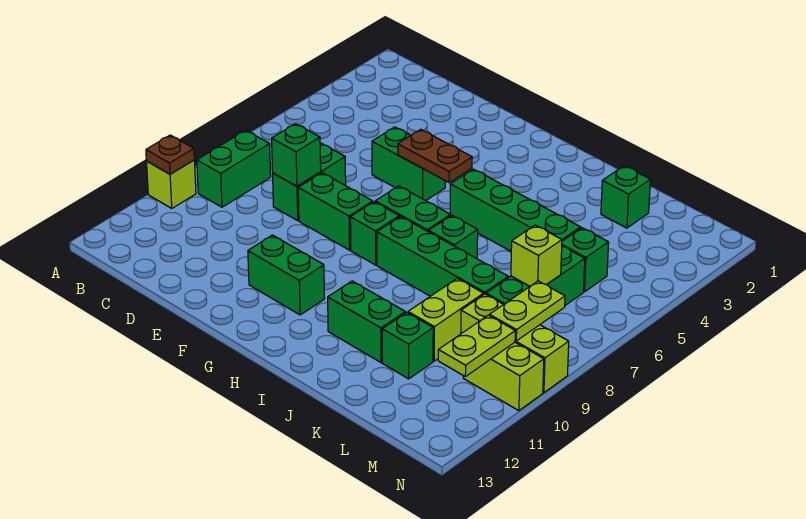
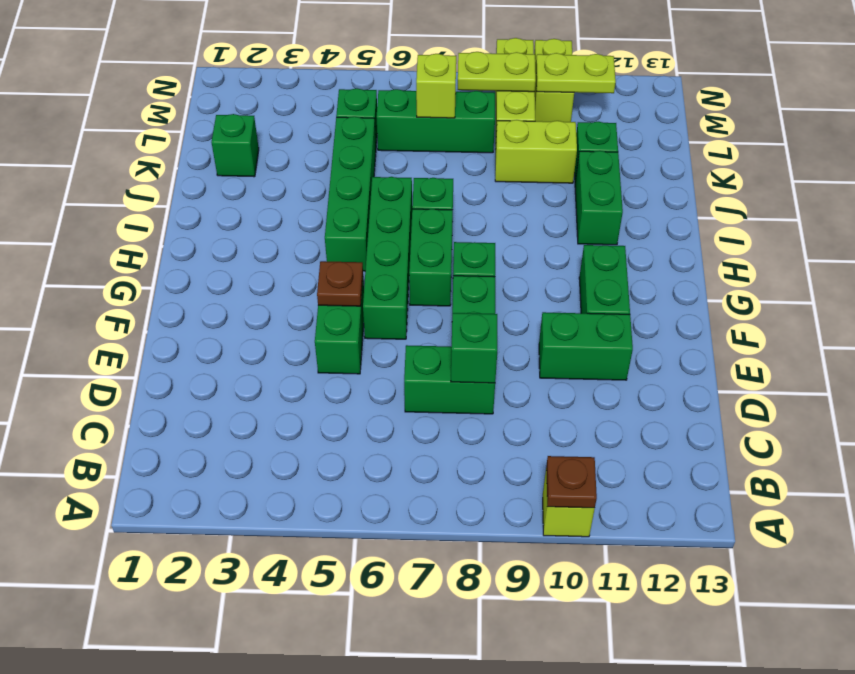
green brick B8:B9 level 1 -> green brick E10:E11 level 1
brown plate F5:G5 level 2 -> brown plate F5 level 2
green brick H8:K8 level 1 -> green brick F6:I6 level 1

